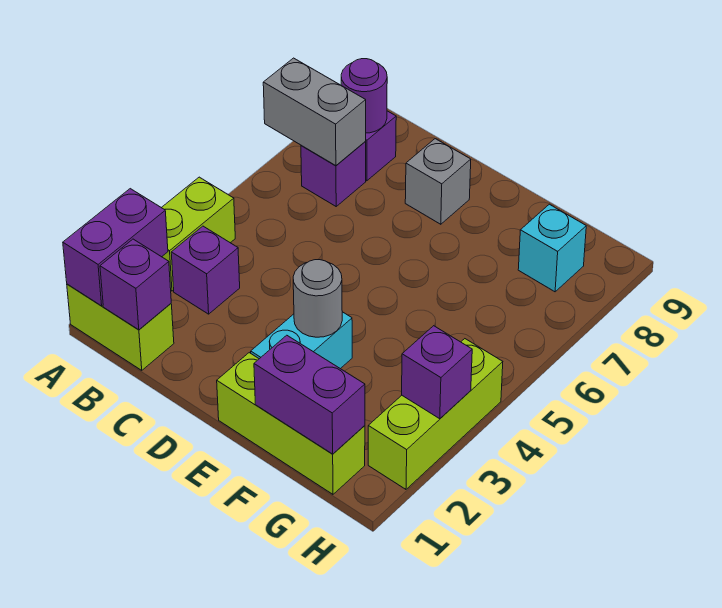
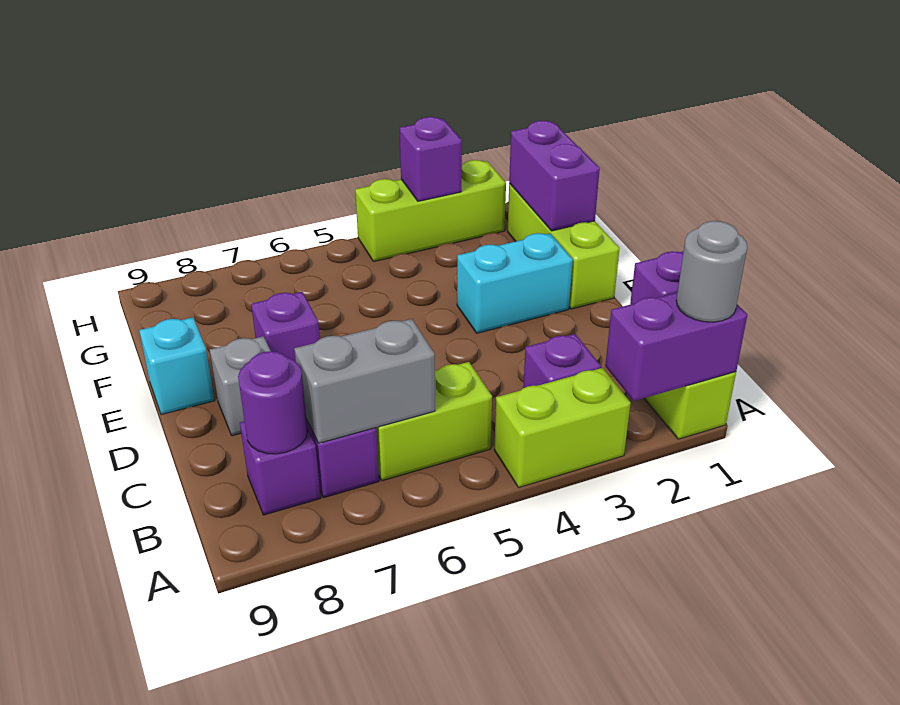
grey brick A7:B7 level 2 -> grey brick B6:B7 level 2
none -> lime brick B5:B6 level 1
grey round brick E3 level 2 -> grey round brick A1 level 3
none -> purple brick E7 level 1
cyan brick G8 level 1 -> cyan brick E9 level 1

